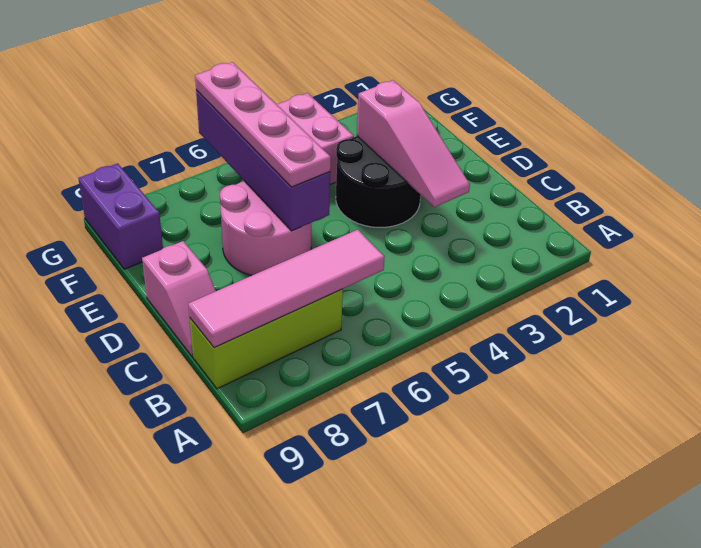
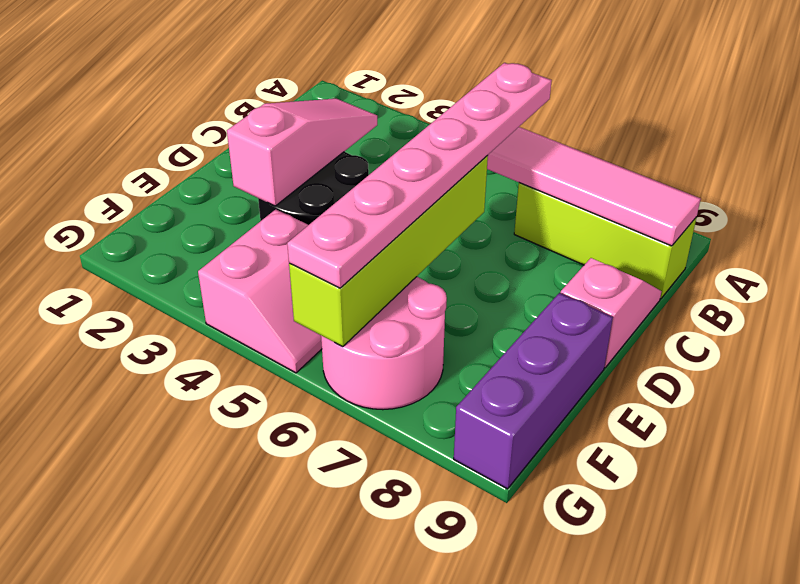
pink round brick D6:E7 level 1 -> pink round brick F6:G7 level 1
purple brick D6:G6 level 2 -> lime brick D6:G6 level 2
pink plate D6:G6 level 3 -> pink plate B6:G6 level 3
purple brick F9:G9 level 1 -> purple brick E9:G9 level 1

